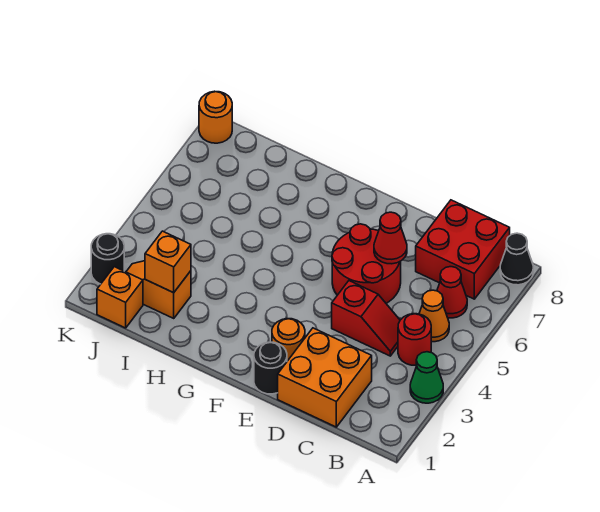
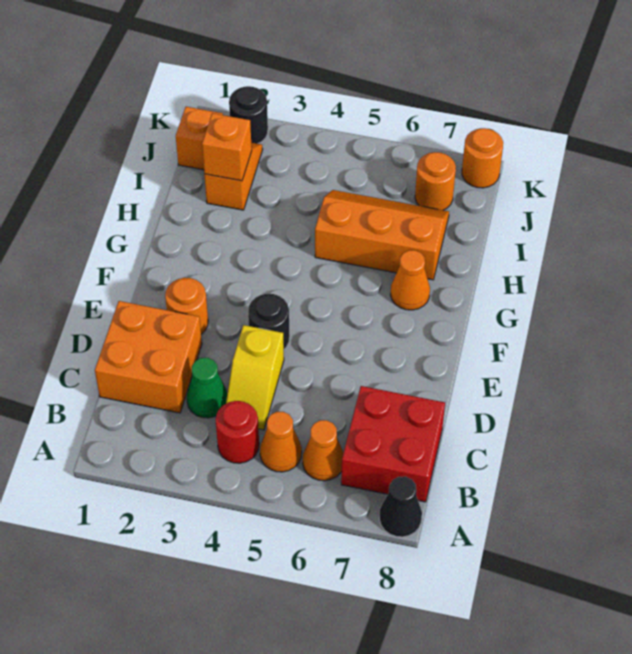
green cone A3 level 1 -> green cone C3 level 1
red cone B6 level 1 -> orange cone B6 level 1
red slope C4:D4 level 1 top D -> yellow slope C4:D4 level 1 top D
red round brick D5:E6 level 1 -> none
red cone D6 level 2 -> none
black round brick E1 level 1 -> black round brick E4 level 1
none -> orange cone G7 level 1
none -> orange slope H5:I7 level 1 top H
none -> orange round brick J7 level 1

